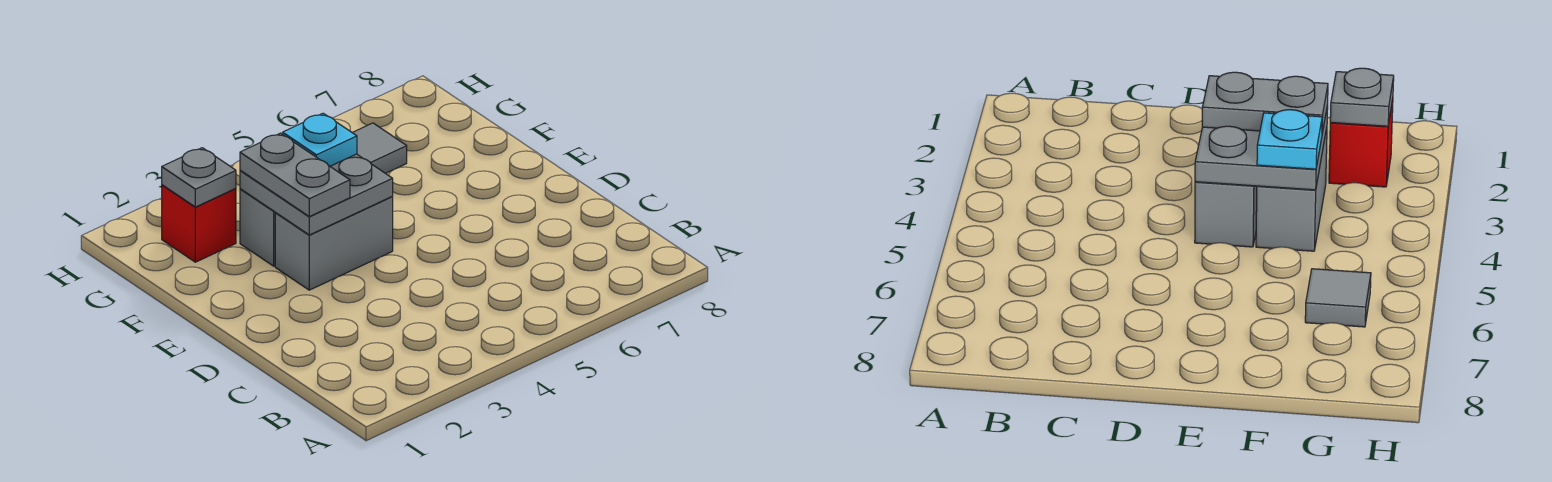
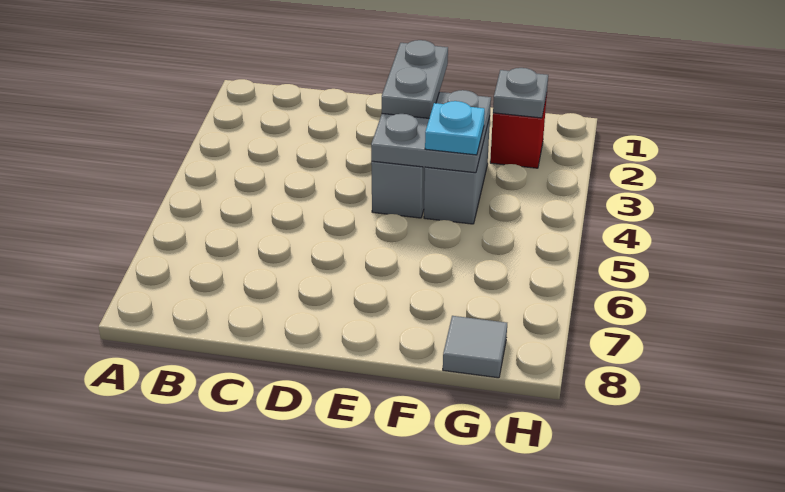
grey plate E3:F3 level 3 -> grey plate E2:E3 level 3
grey tile G6 level 1 -> grey tile G8 level 1

